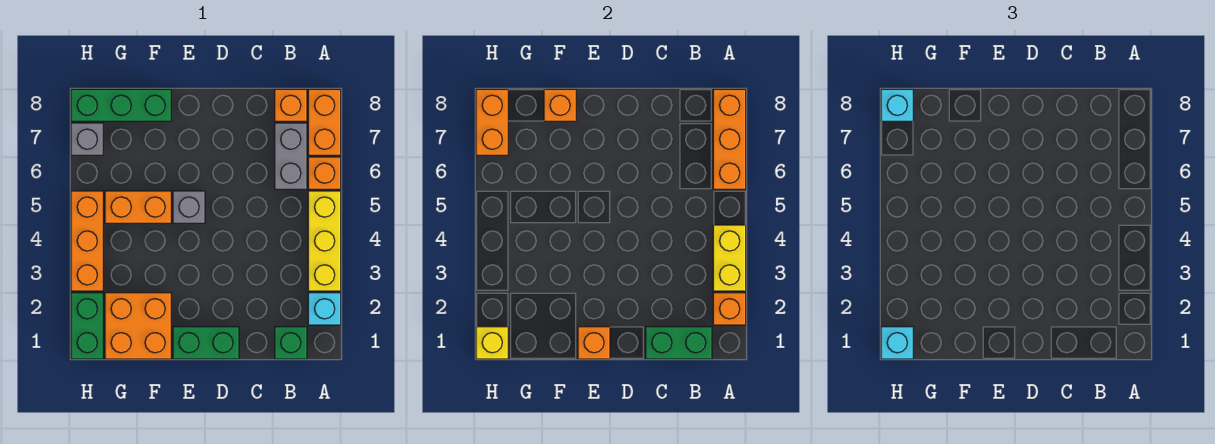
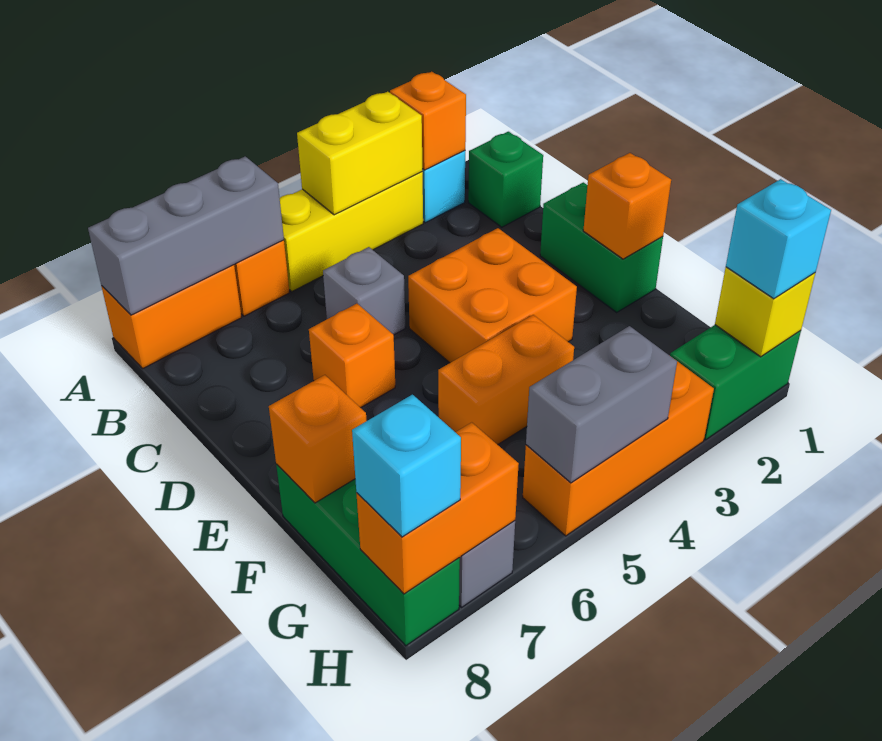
orange brick A6:A8 level 2 -> grey brick A6:A8 level 2
green brick B1:C1 level 2 -> none
grey brick B6:B7 level 1 -> grey brick H4:H5 level 2
orange brick B8 level 1 -> orange brick D6 level 1
grey brick E5 level 1 -> grey brick C5 level 1
orange brick F1:G2 level 1 -> orange brick D3:E4 level 1
orange brick F5:G5 level 1 -> orange brick F4:F5 level 1

